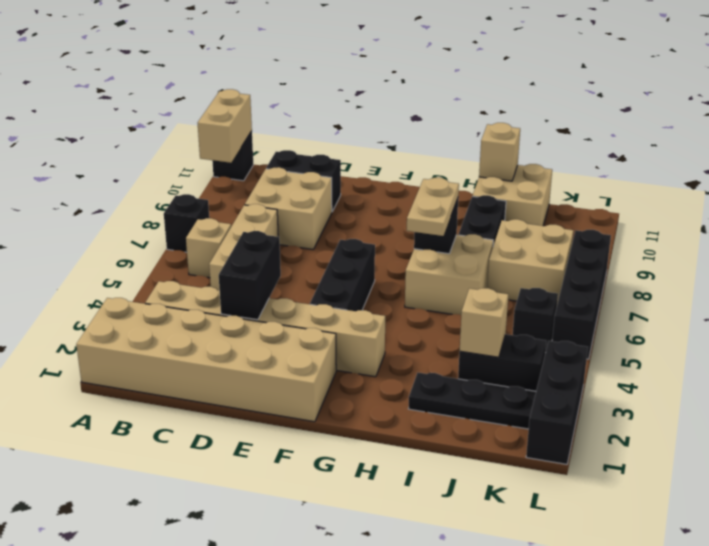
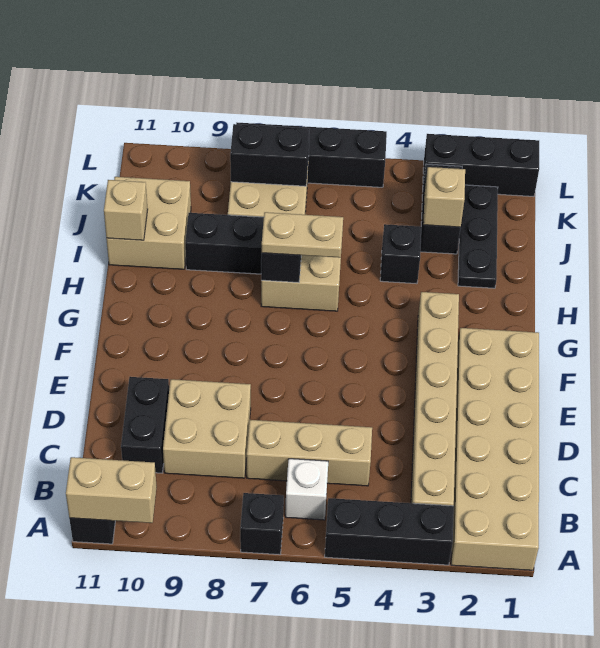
tan brick B6 level 1 -> white brick B6 level 1
black brick D3:D4 level 2 -> black brick K7:K8 level 2
black brick F4:F6 level 1 -> black brick A3:A5 level 1
black brick K5 level 1 -> black brick I4 level 1

